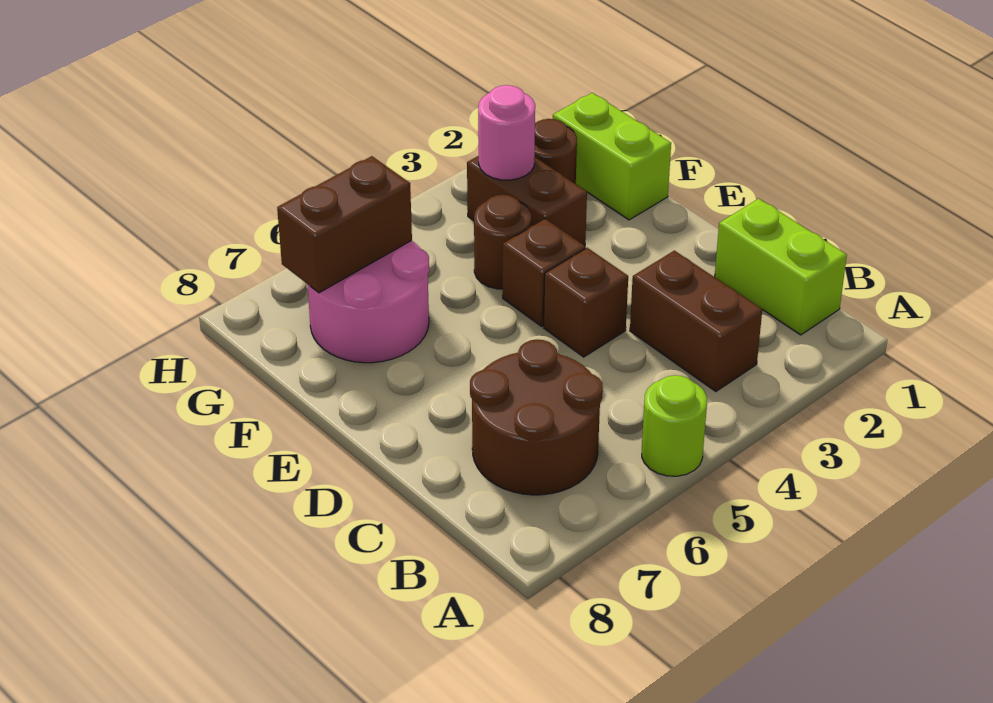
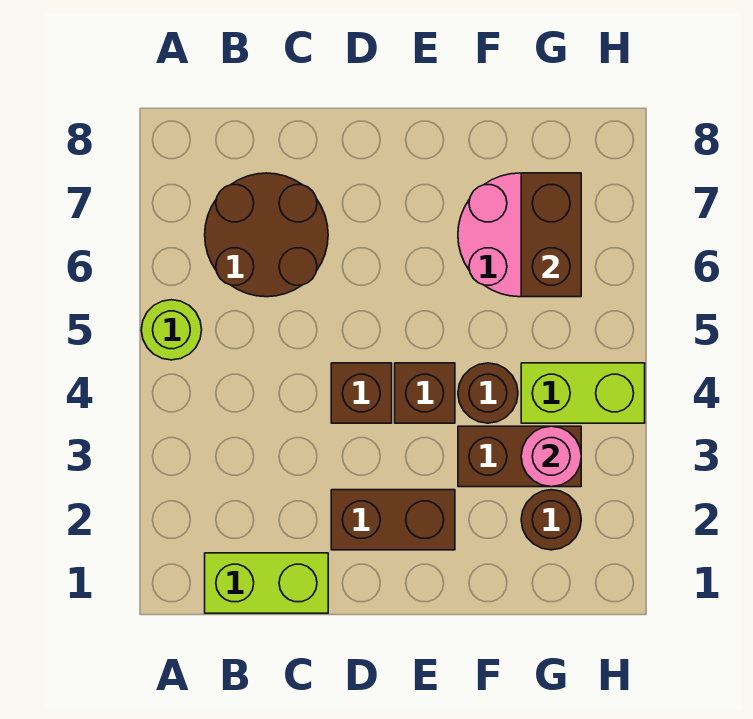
brown brick B3:C3 level 1 -> brown brick D2:E2 level 1
lime brick F1:G1 level 1 -> lime brick G4:H4 level 1

